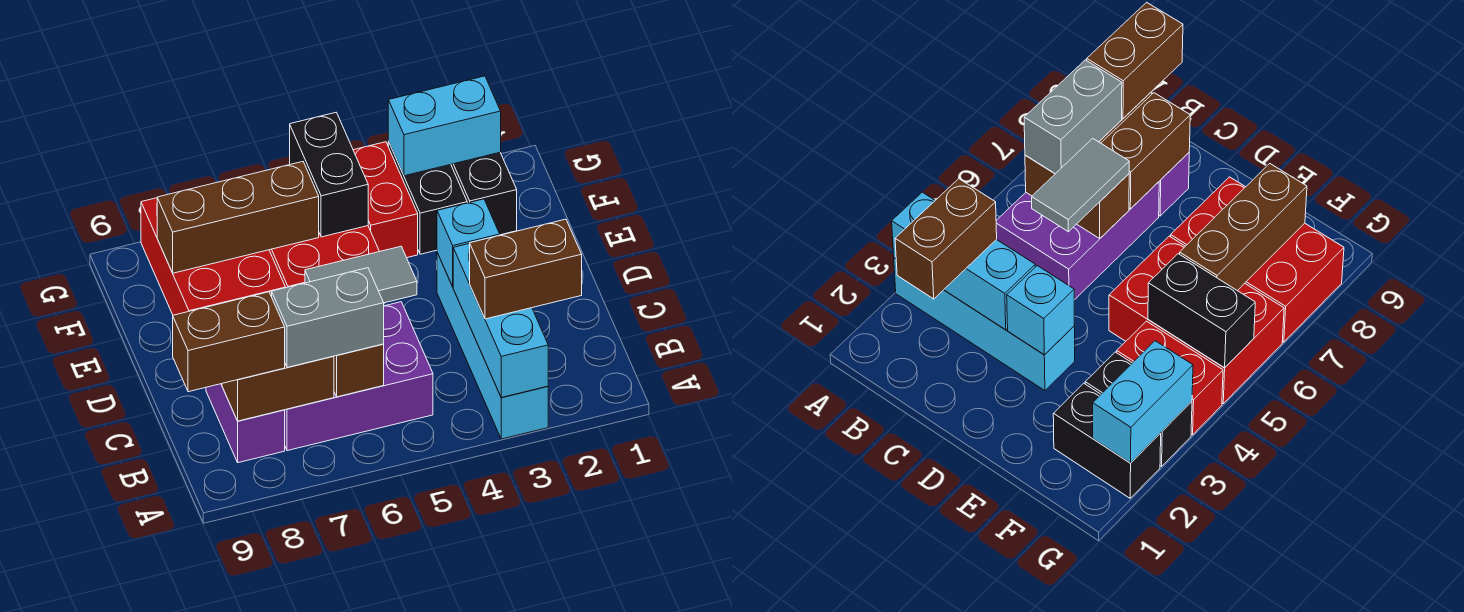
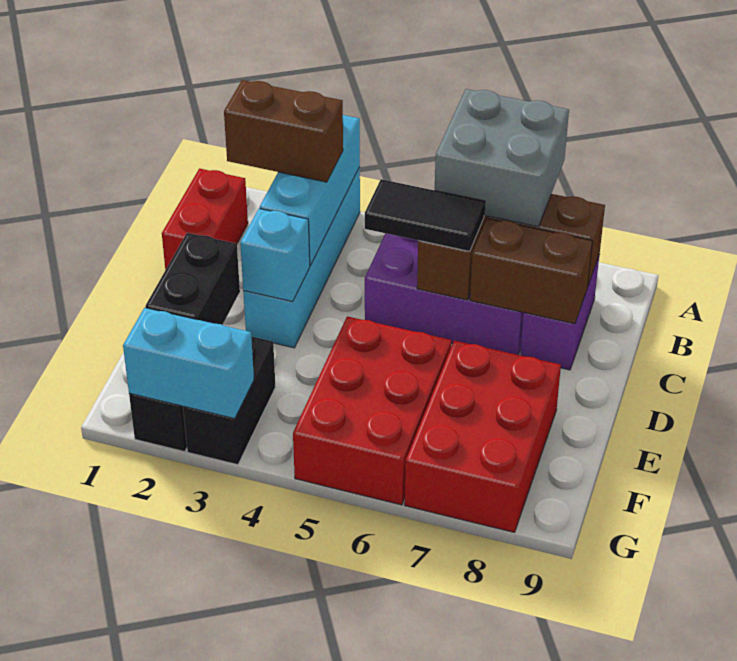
grey brick B6:B7 level 3 -> grey brick A6:B7 level 3
brown brick B8:B9 level 3 -> none
grey tile C5:C6 level 3 -> black tile C5:C6 level 3
red brick F4:G4 level 1 -> red brick B1:C1 level 1
black brick F5:G5 level 2 -> black brick E2:F2 level 2
brown brick F6:F8 level 2 -> none

